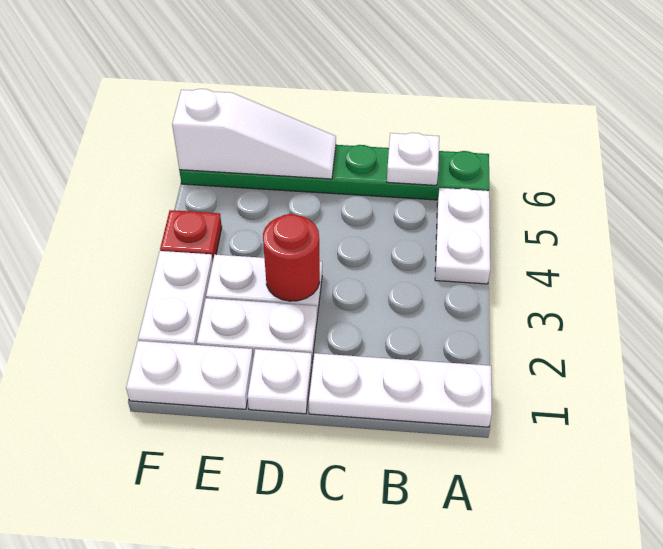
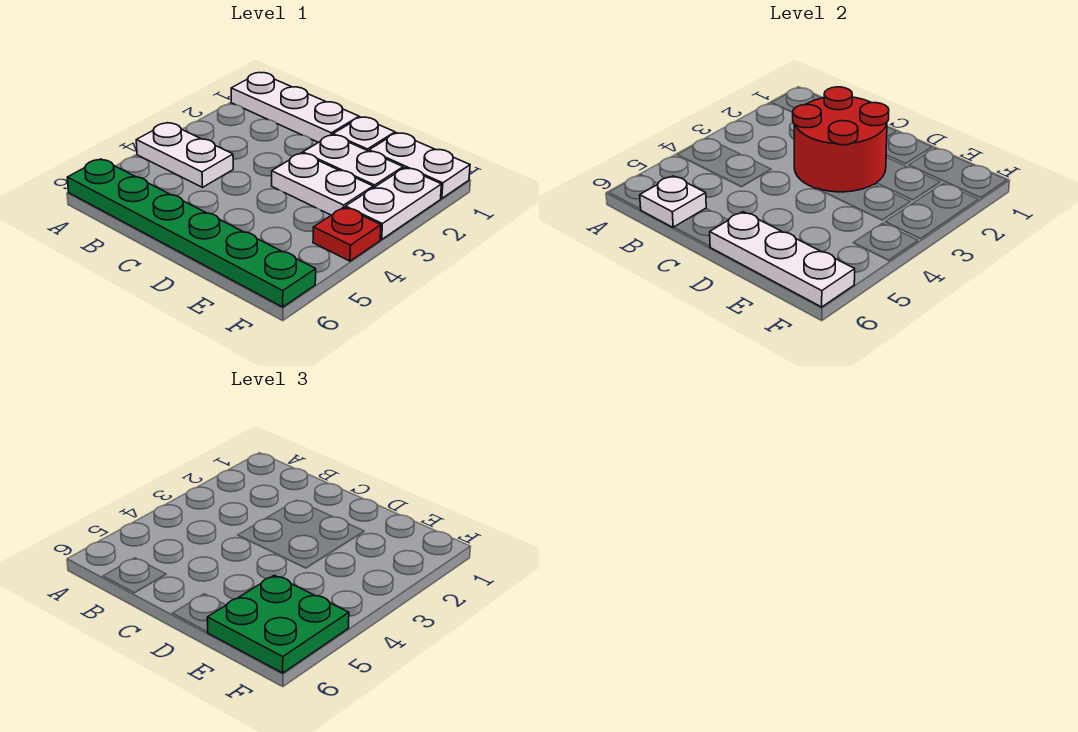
white plate A4:A5 level 1 -> white plate A4:B4 level 1
red round brick D3 level 2 -> red round brick C2:D3 level 2
white slope D6:F6 level 2 top F -> white plate D6:F6 level 2
none -> green plate E5:F6 level 3

